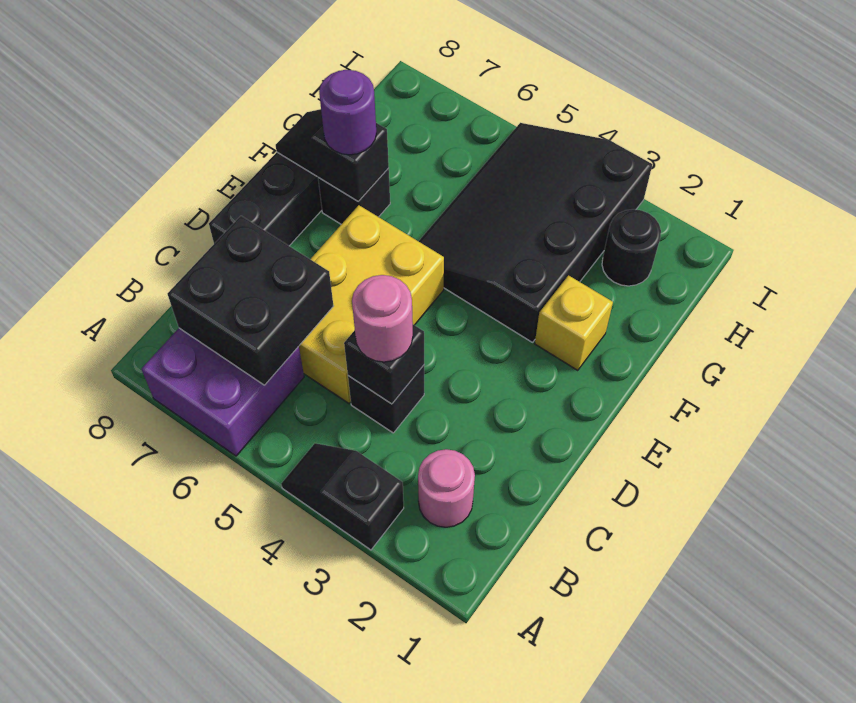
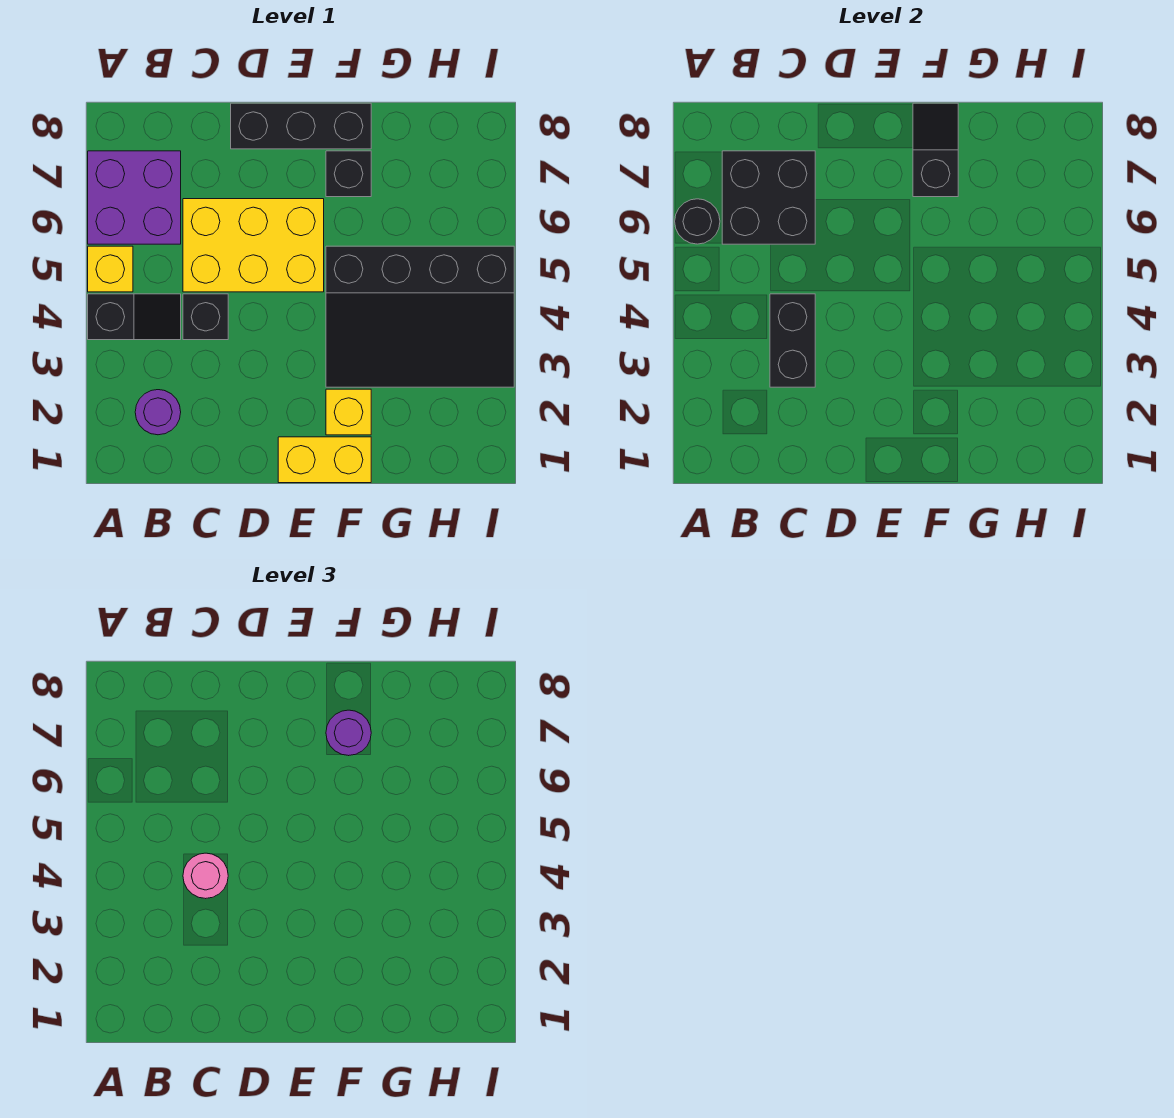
black slope A3:A4 level 1 top 3 -> black slope A4:B4 level 1 top A
none -> yellow brick A5 level 1
pink round brick B2 level 1 -> purple round brick B2 level 1
black brick C4 level 2 -> black brick C3:C4 level 2
none -> yellow brick E1:F1 level 1
black slope F3:I5 level 1 top 3 -> black slope F3:I5 level 1 top 5
black round brick H2 level 1 -> black round brick A6 level 2

